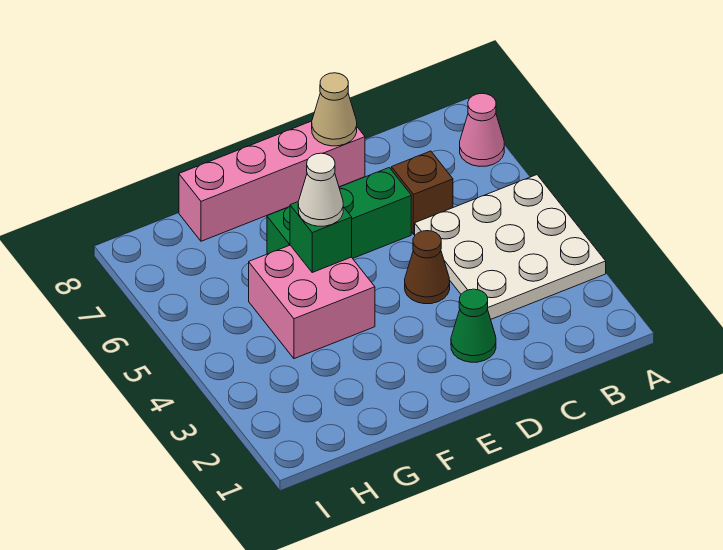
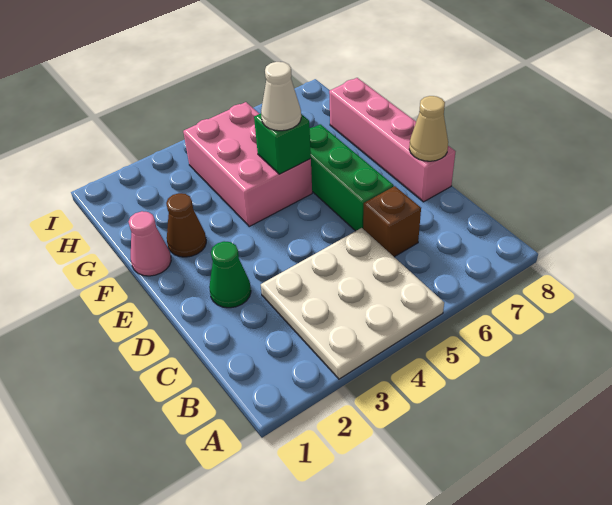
pink cone A7 level 1 -> pink cone F1 level 1
brown cone D4 level 1 -> brown cone F2 level 1
pink brick F4:G5 level 1 -> pink brick F4:H5 level 1

